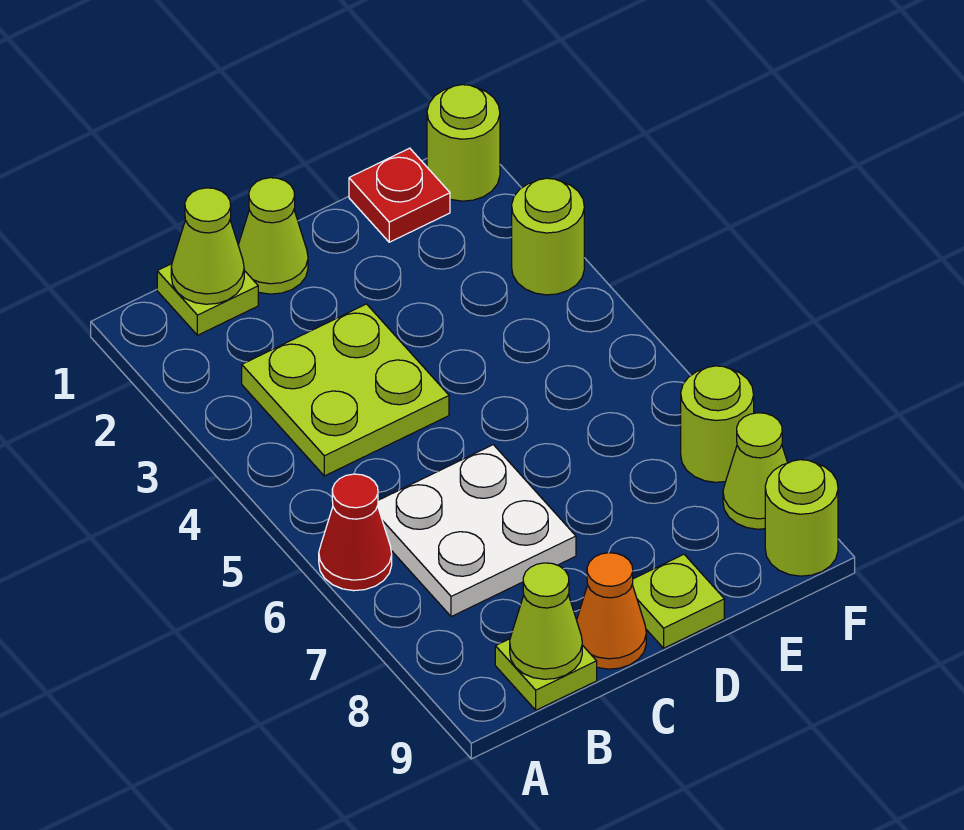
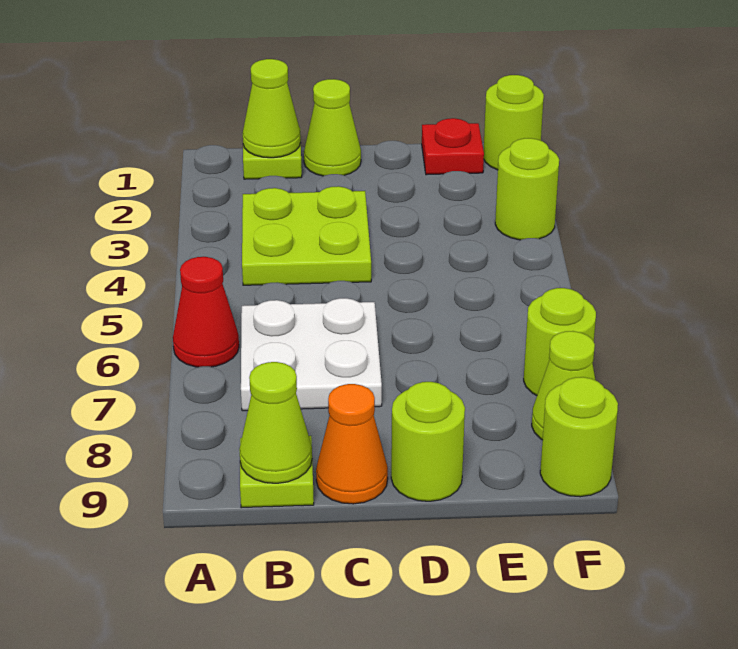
lime plate D9 level 1 -> lime round brick D9 level 1

